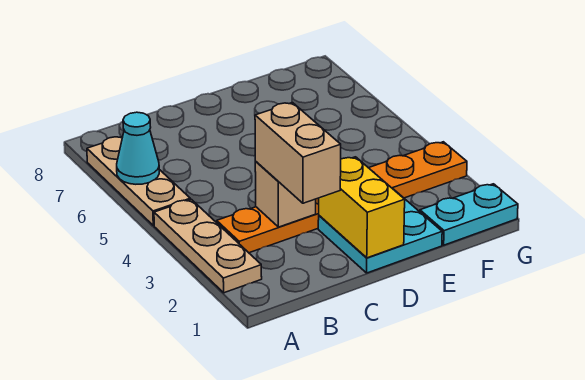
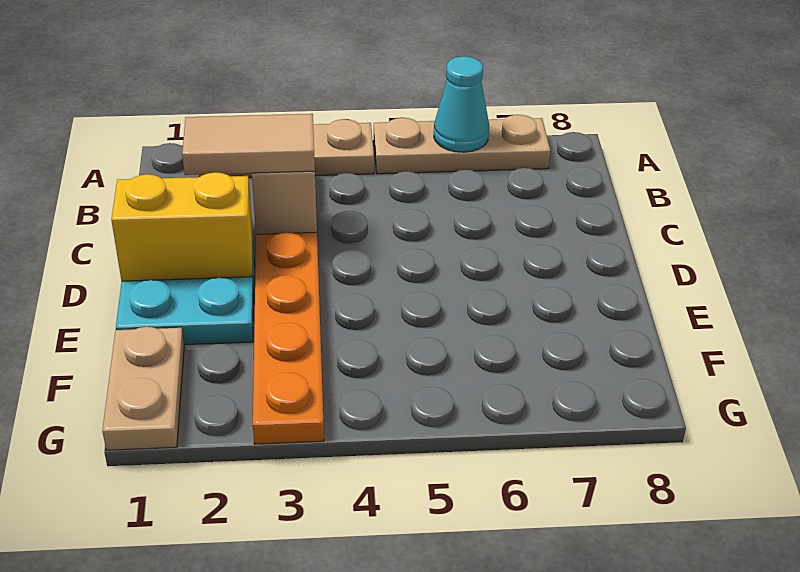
tan brick C2:C3 level 3 -> tan tile C2:C3 level 3
cyan plate F1:G1 level 1 -> tan plate F1:G1 level 1

